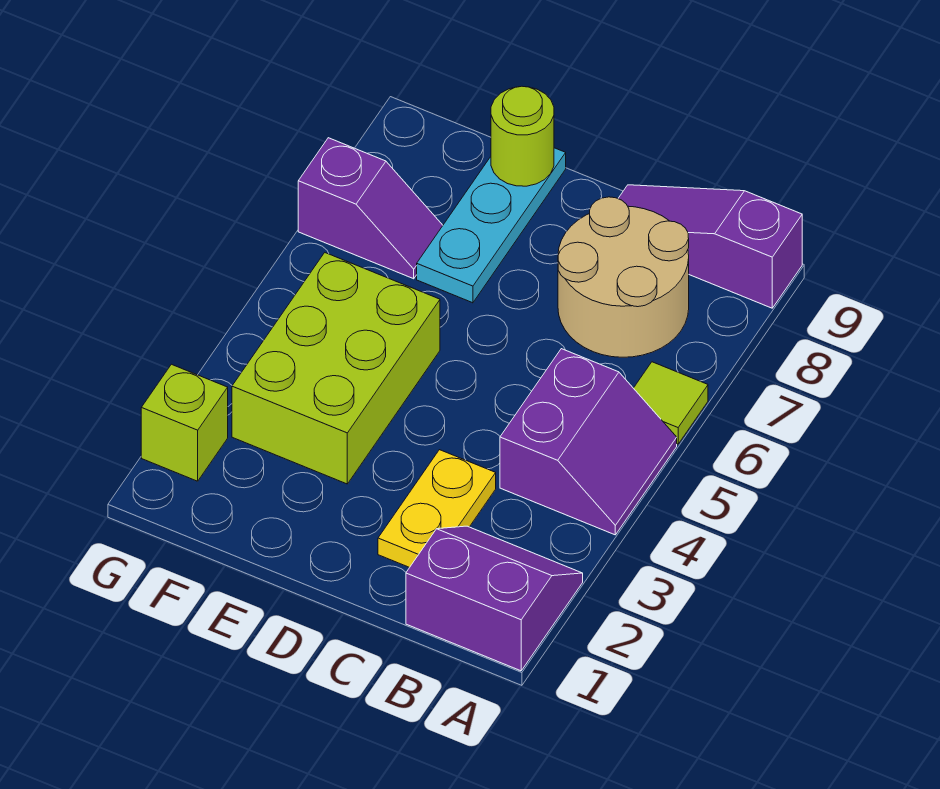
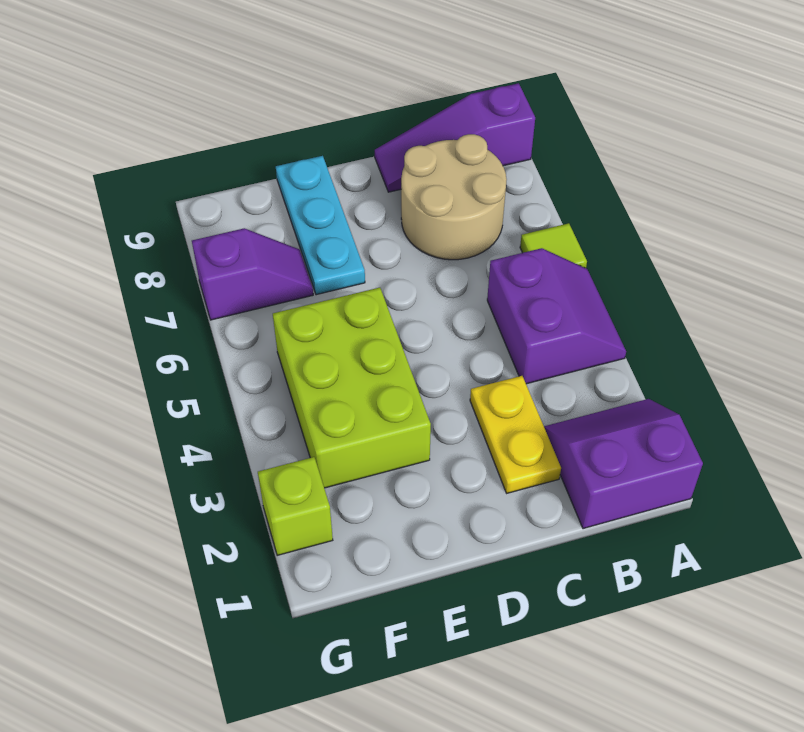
lime round brick E9 level 2 -> none

